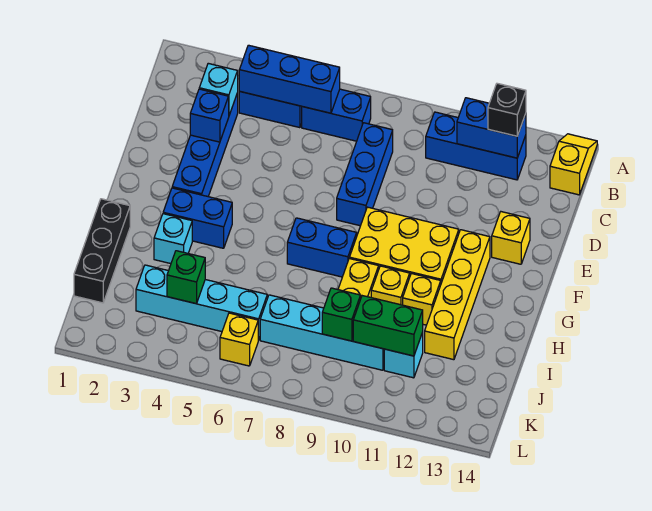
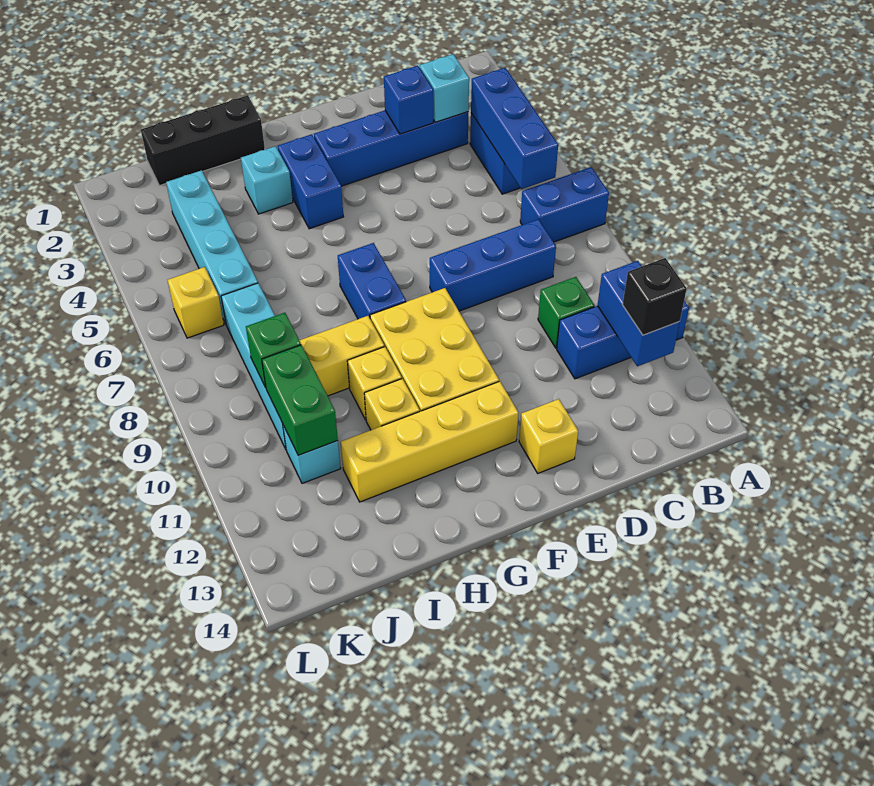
yellow slope A14:B14 level 1 top B -> none
blue brick B6:B7 level 1 -> blue brick A7:B7 level 1
blue brick B10:B12 level 1 -> blue brick A11:C11 level 1
green brick J4 level 2 -> green brick C10 level 1

